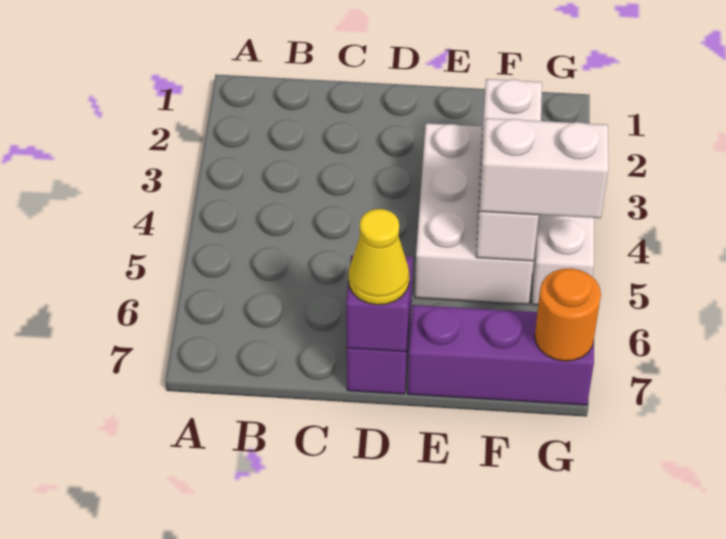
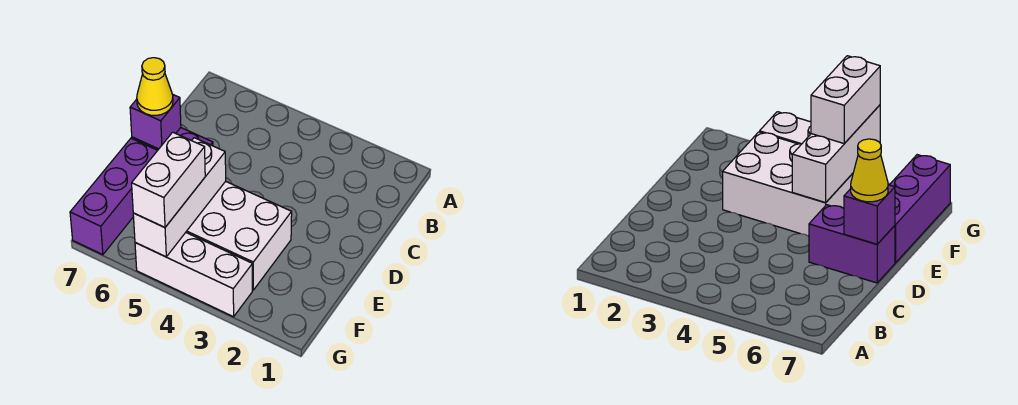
white brick F3:F5 level 2 -> white brick E5:G5 level 2
orange round brick G7 level 2 -> none

